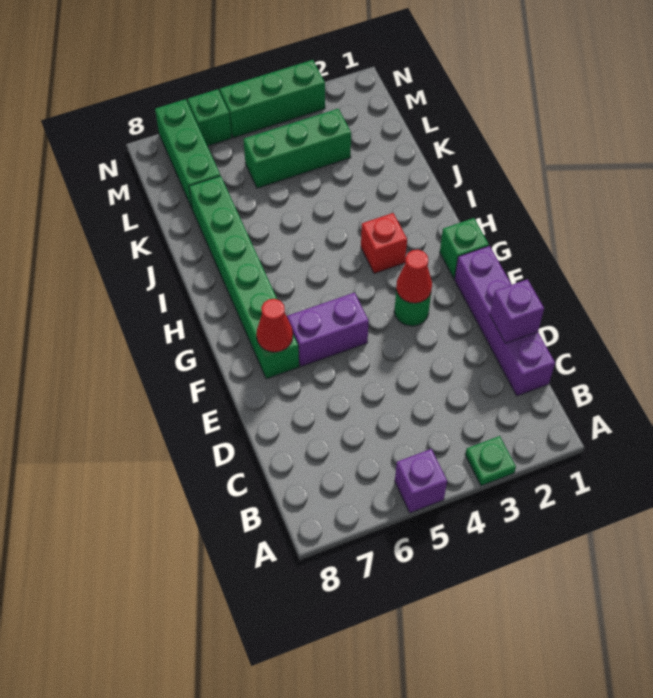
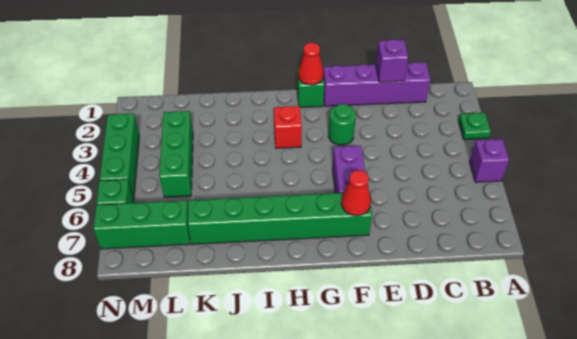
red cone F3 level 2 -> red cone G1 level 2

